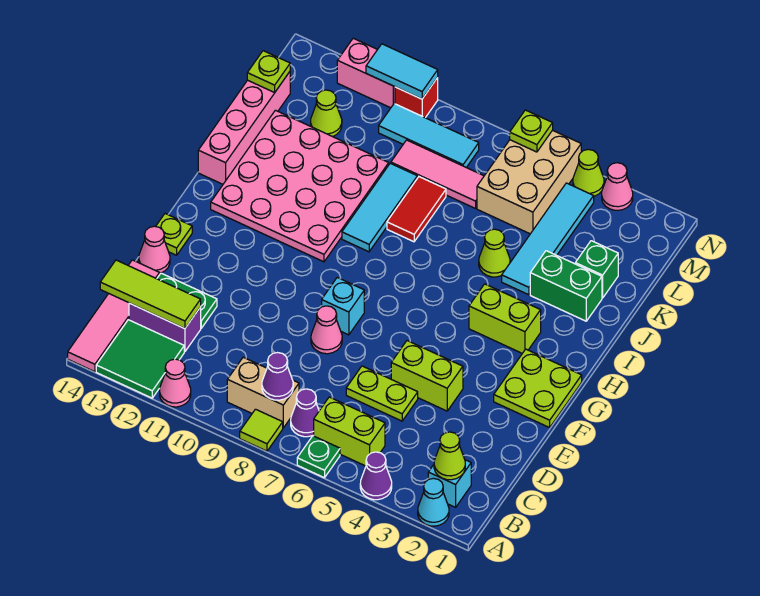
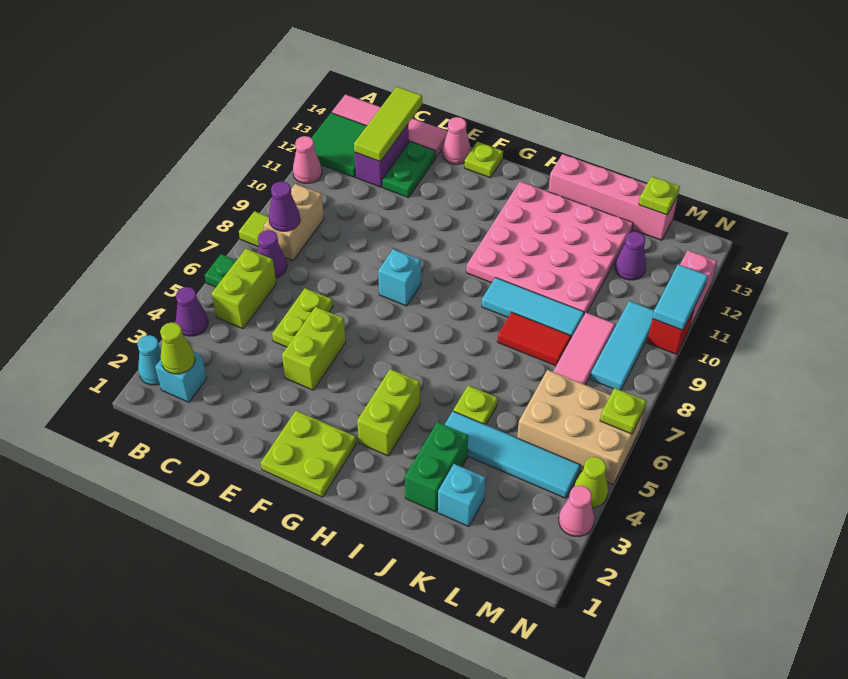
pink cone E8 level 1 -> none
lime cone J5 level 1 -> lime plate J5 level 1
green brick K2 level 1 -> cyan brick K2 level 1
lime cone L12 level 1 -> purple cone L12 level 1

